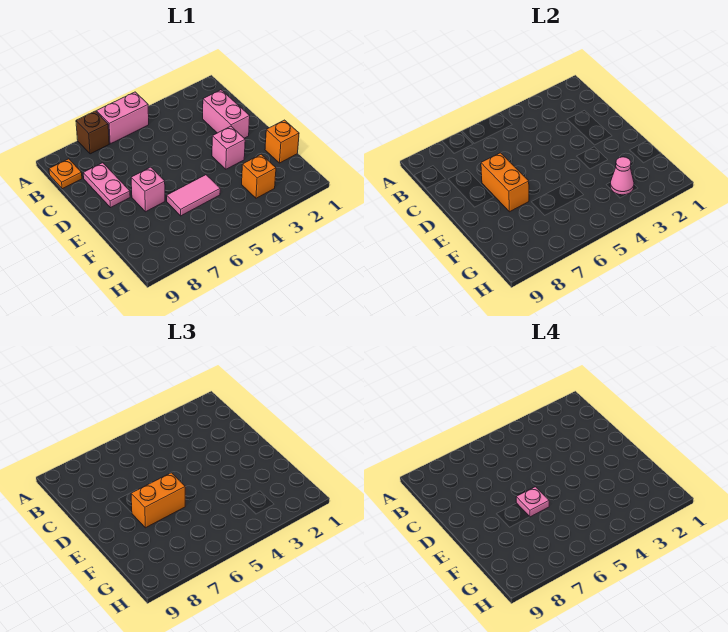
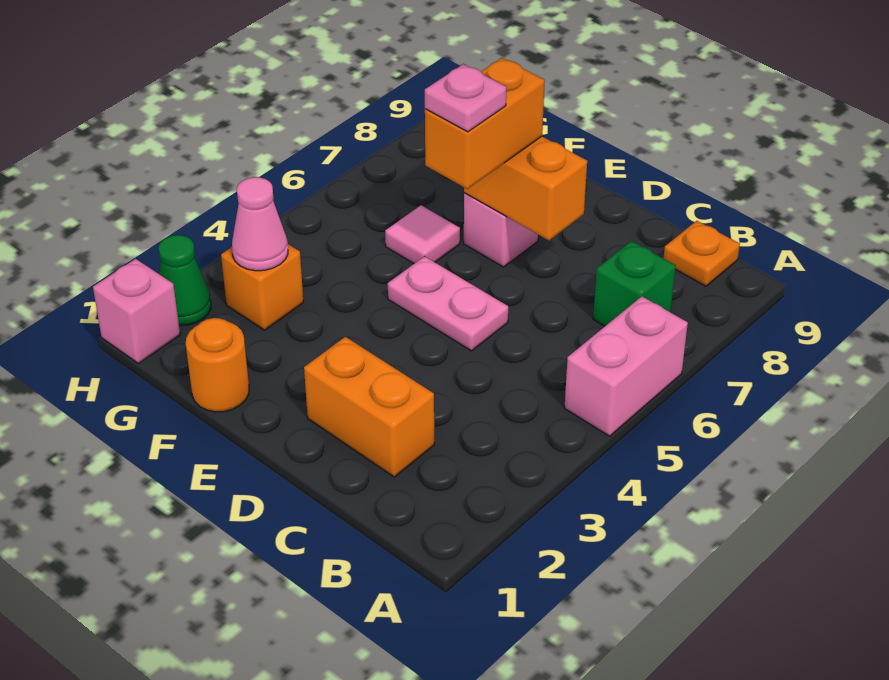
brown brick A7 level 1 -> none
none -> green brick B7 level 1
pink brick C2:D2 level 1 -> orange brick C2:D2 level 1
pink plate C8:D8 level 1 -> pink plate D5:E5 level 1
pink brick E3 level 1 -> pink brick H1 level 1
orange brick F1 level 1 -> orange round brick F1 level 1
pink tile F5:F6 level 1 -> pink tile F6 level 1
none -> green cone H2 level 1

